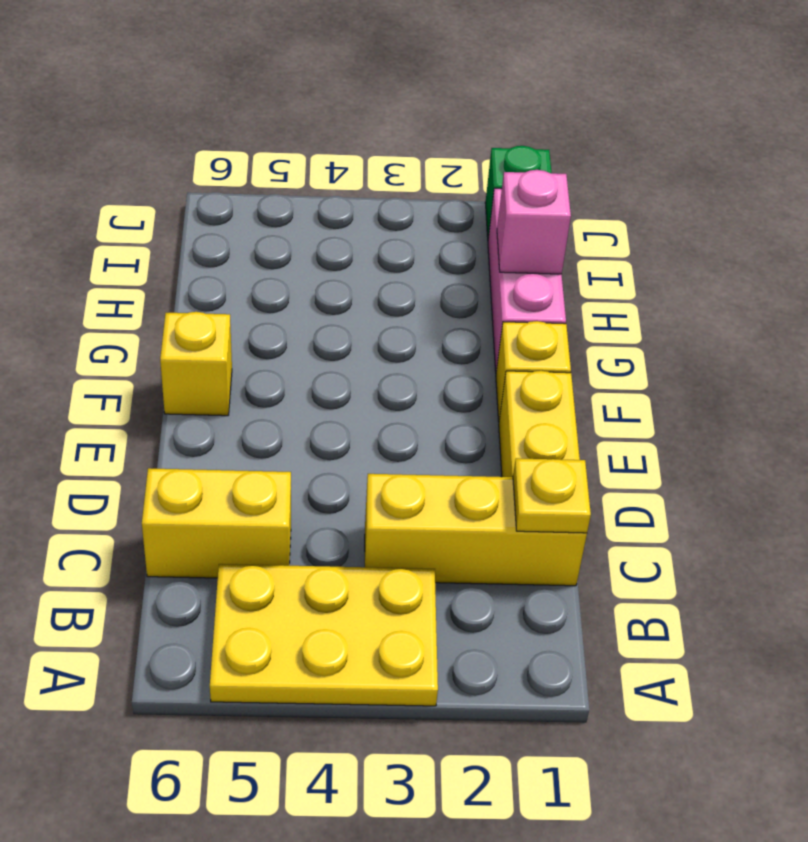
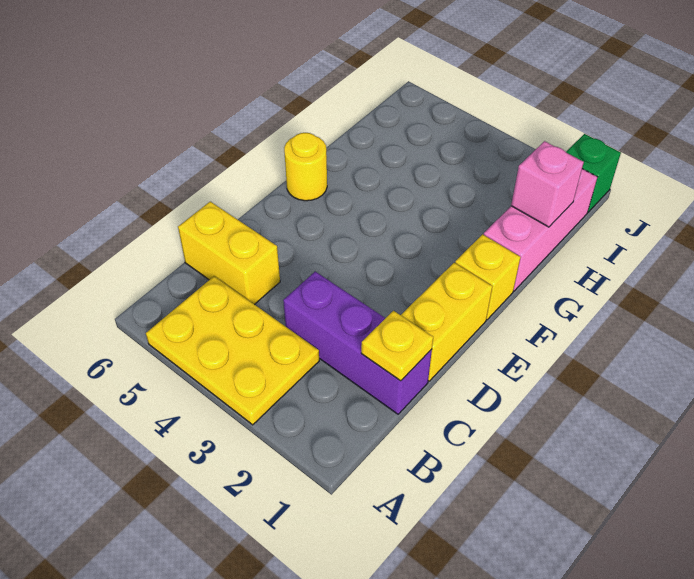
yellow brick C1:C3 level 1 -> purple brick C1:C3 level 1
yellow brick F6 level 1 -> yellow round brick F6 level 1

